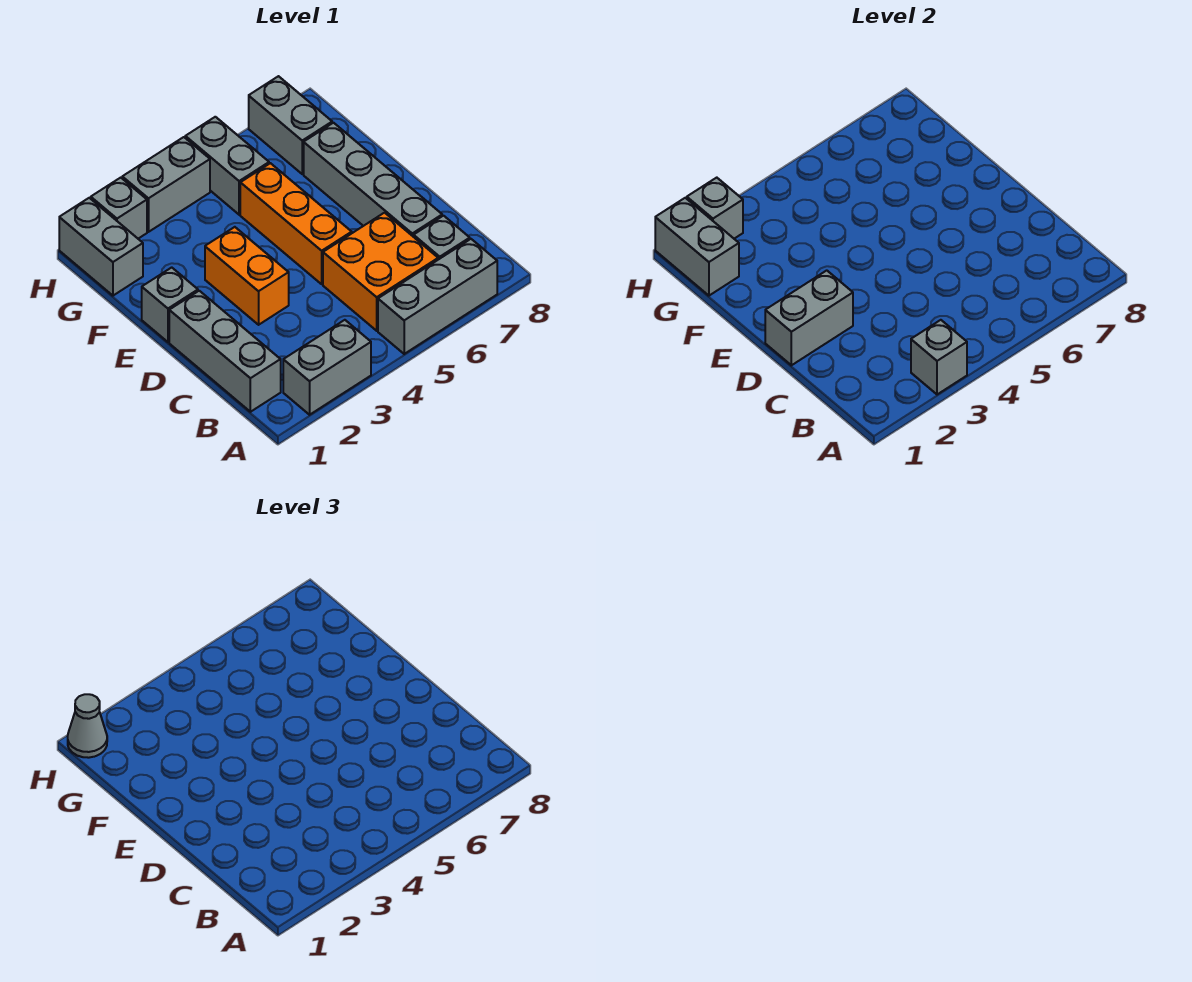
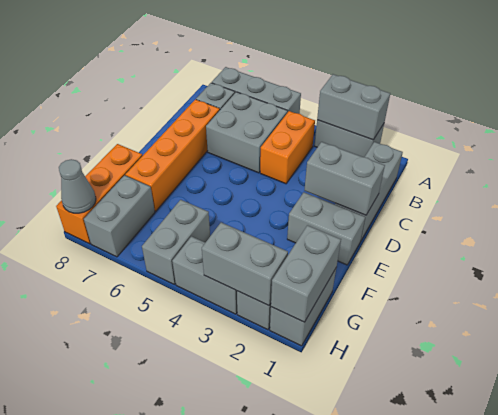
grey brick A3 level 2 -> grey brick A2:A3 level 2
orange brick B5:C6 level 1 -> grey brick B5:C6 level 1
grey brick C7:F7 level 1 -> orange brick C7:F7 level 1
orange brick D3:E3 level 1 -> orange brick B4:C4 level 1
orange brick D5:F5 level 1 -> orange brick F8:H8 level 1
grey brick E1 level 1 -> grey brick E1:E2 level 1
grey cone H1 level 3 -> grey cone H8 level 2
grey brick H2 level 2 -> grey brick H2:H3 level 2

